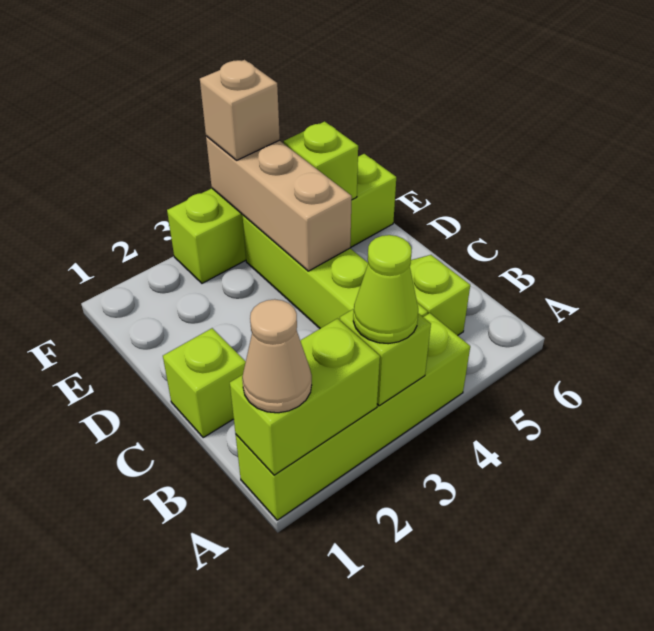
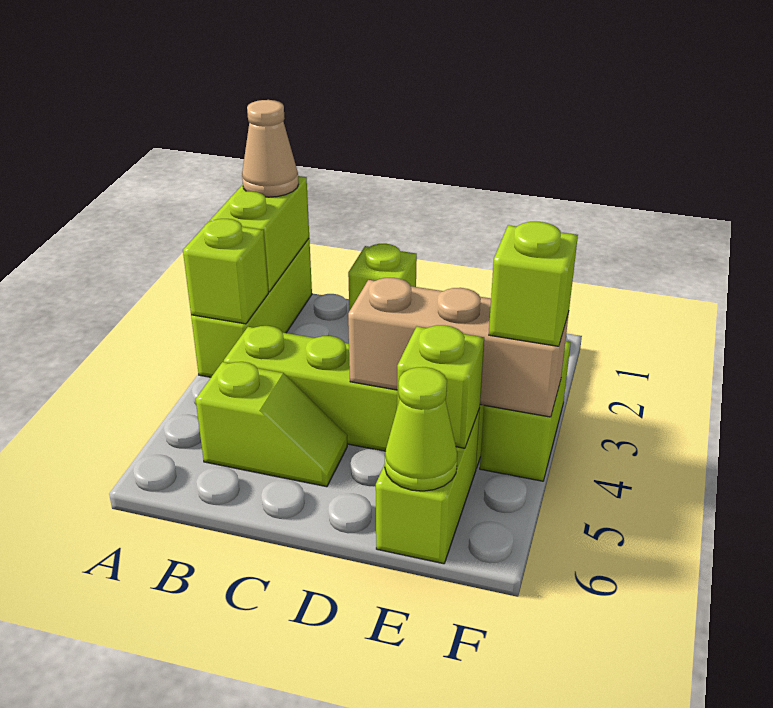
lime brick A1:A4 level 1 -> lime brick A1:A3 level 1
lime cone A3 level 3 -> lime cone E6 level 2
tan brick F4 level 3 -> lime brick F4 level 3

